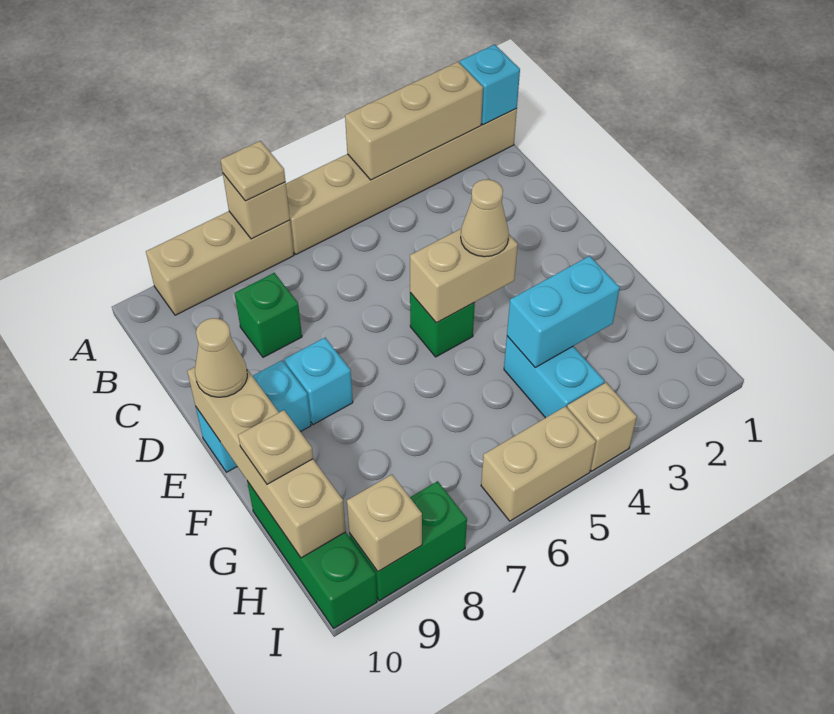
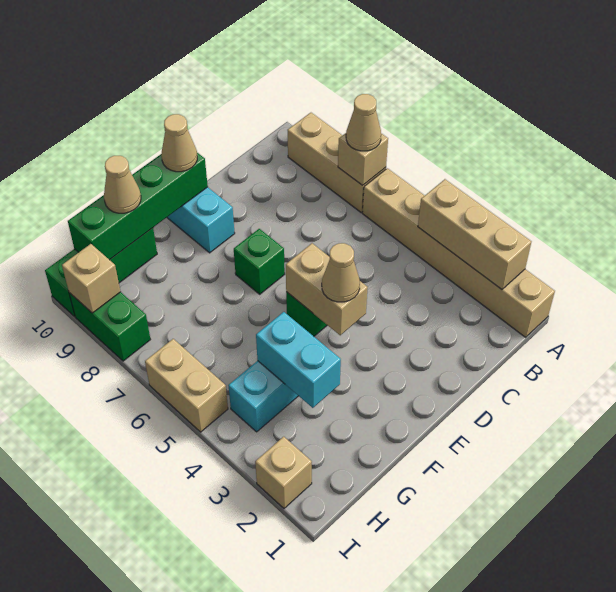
cyan brick A1 level 2 -> none
tan plate A7 level 3 -> tan cone A7 level 3
green brick C8 level 1 -> green brick E7 level 1
cyan brick E8 level 1 -> none
tan brick E10:H10 level 2 -> green brick E10:H10 level 2
tan plate G10 level 3 -> tan cone G10 level 3
tan brick I4 level 1 -> tan brick I2 level 1

